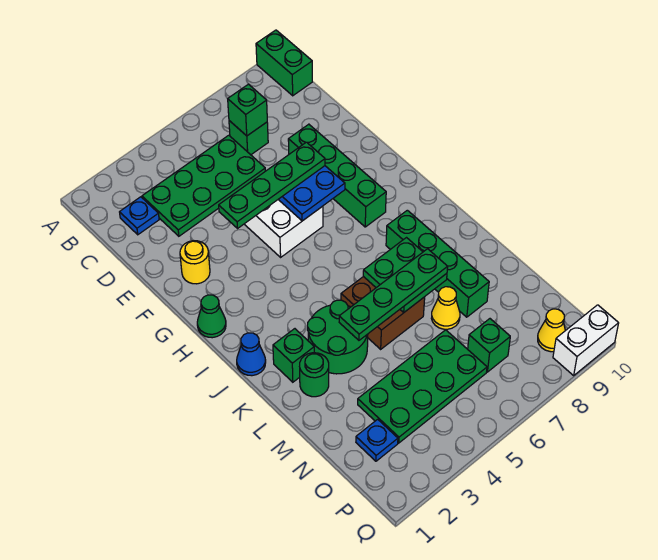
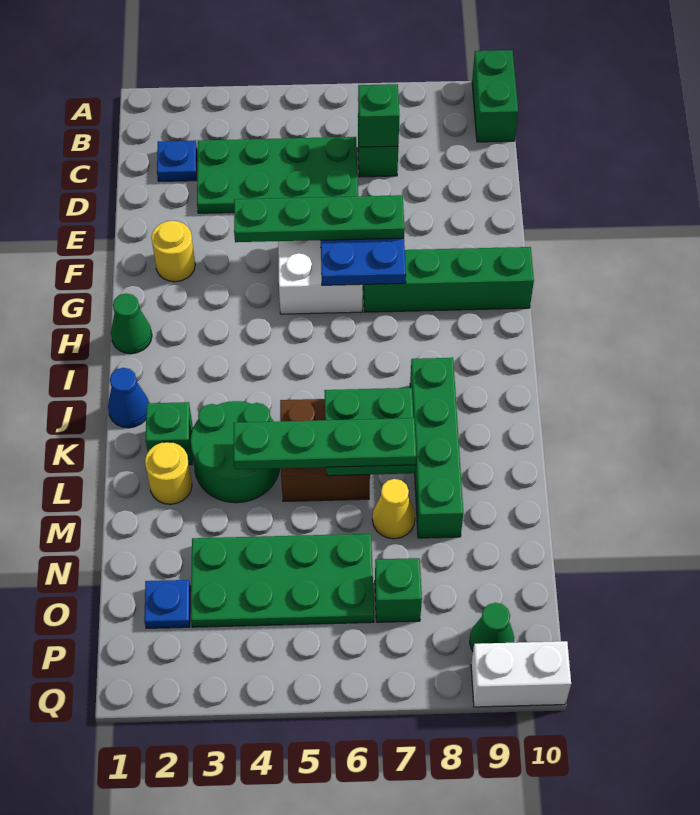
green brick E8:H8 level 1 -> green brick G7:G10 level 1
green round brick L2 level 1 -> yellow round brick L2 level 1
yellow cone P9 level 1 -> green cone P9 level 1

